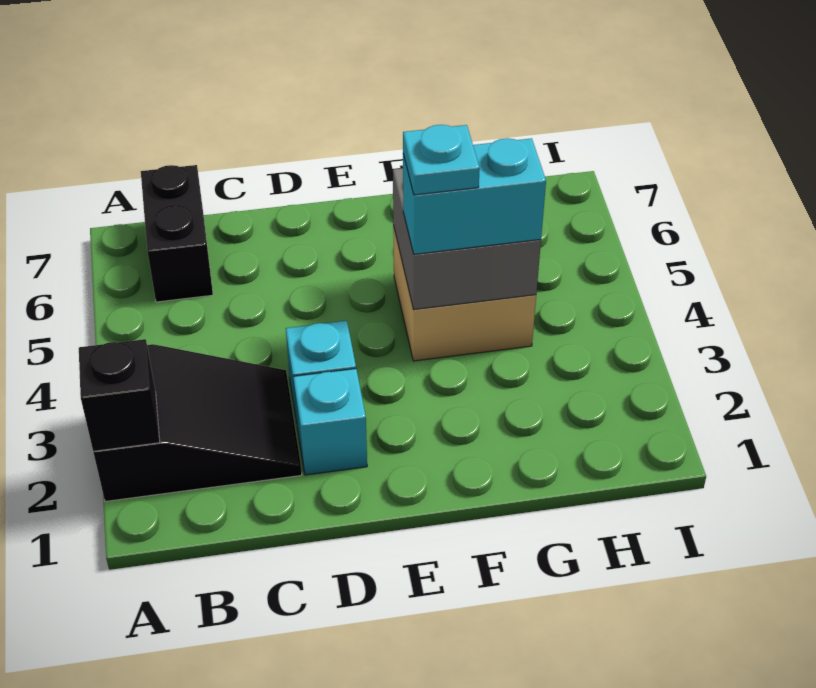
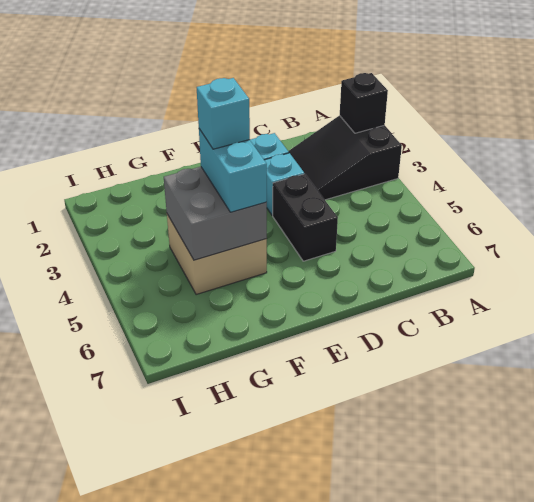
black brick B6:B7 level 1 -> black brick D4:D5 level 1
cyan brick F4:G4 level 3 -> cyan brick F4:F5 level 3
cyan plate F4 level 4 -> cyan brick F4 level 4

